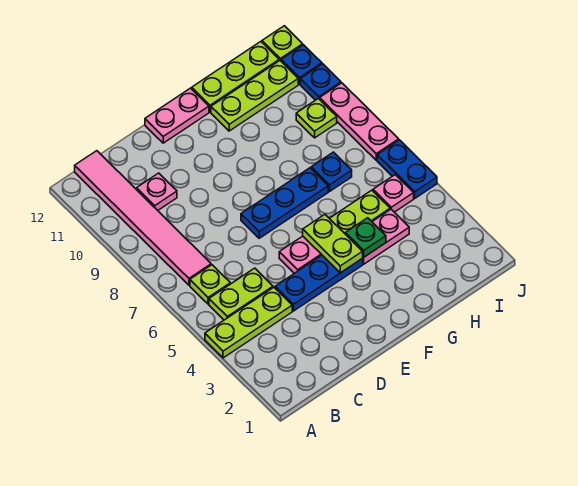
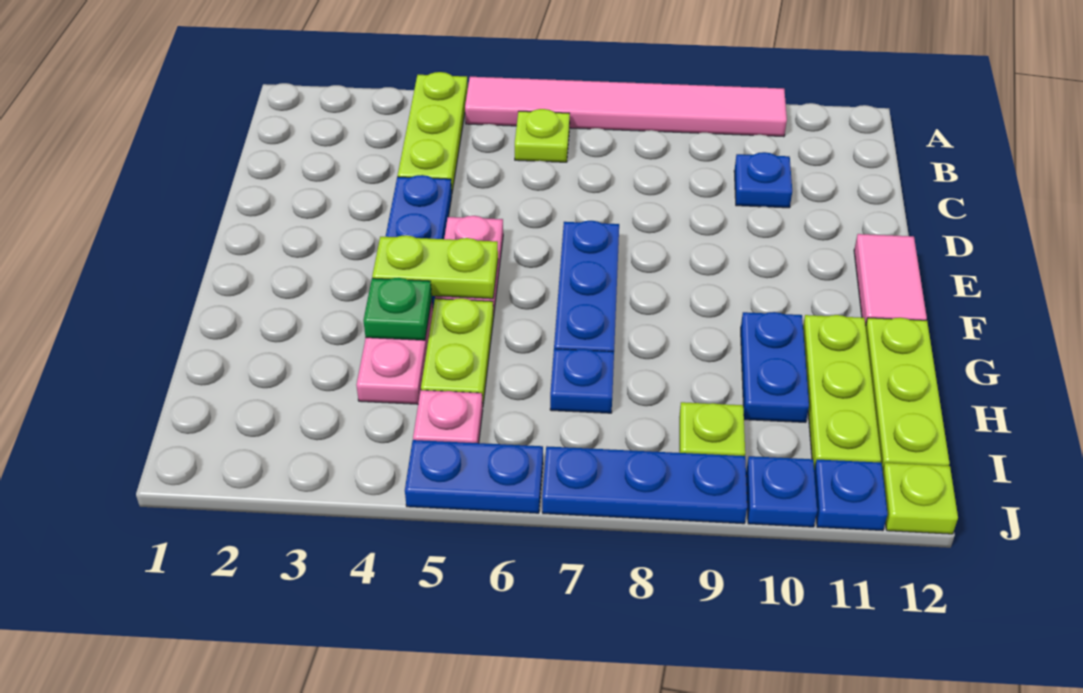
lime plate B5:C5 level 1 -> none
pink tile B7:B12 level 1 -> pink tile A5:A10 level 1
pink plate C10 level 1 -> blue plate C10 level 1
pink plate E12:F12 level 1 -> pink tile E12:F12 level 1
none -> blue plate G10:H10 level 1
pink plate J7:J9 level 1 -> blue plate J7:J9 level 1

